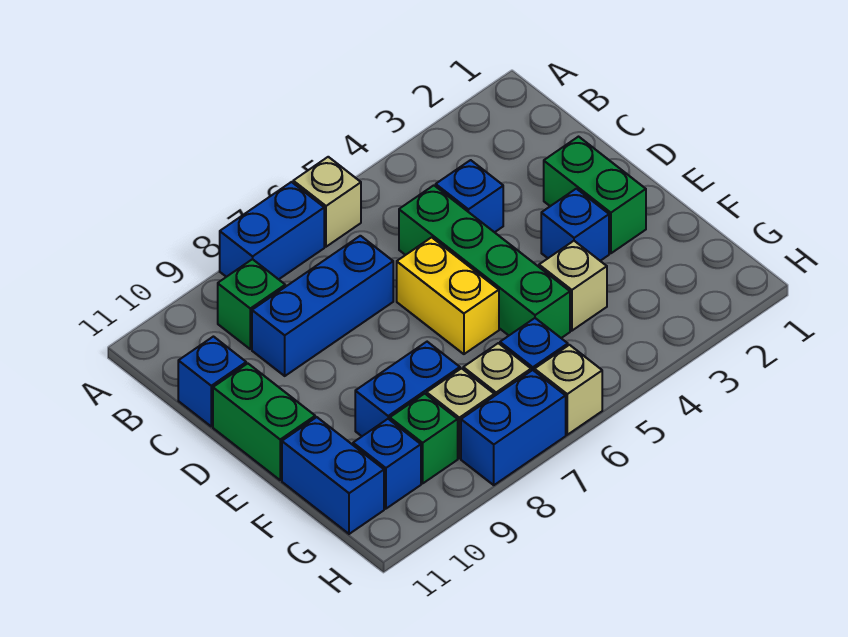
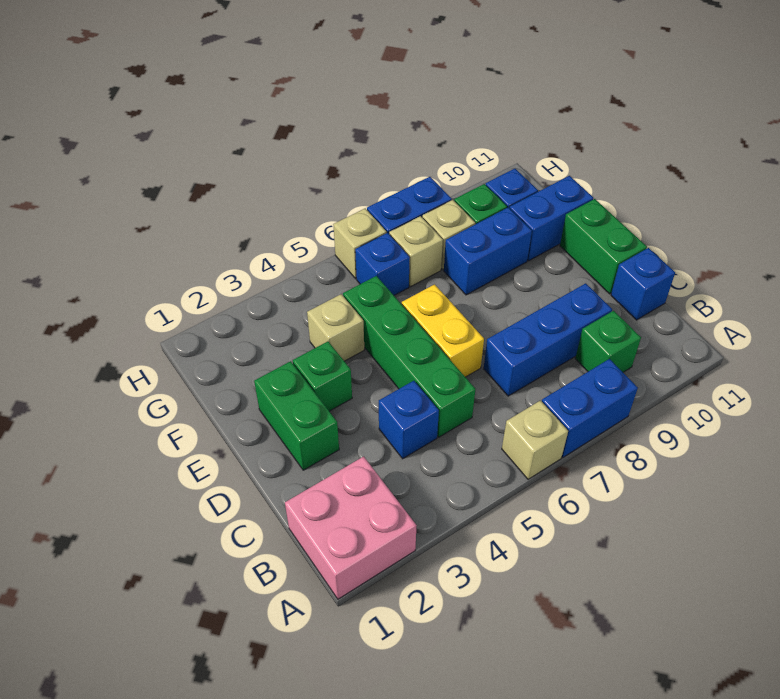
none -> pink brick A1:B2 level 1
blue brick E3 level 1 -> green brick E3 level 1
blue brick F11:G11 level 1 -> blue brick F10:F11 level 1

